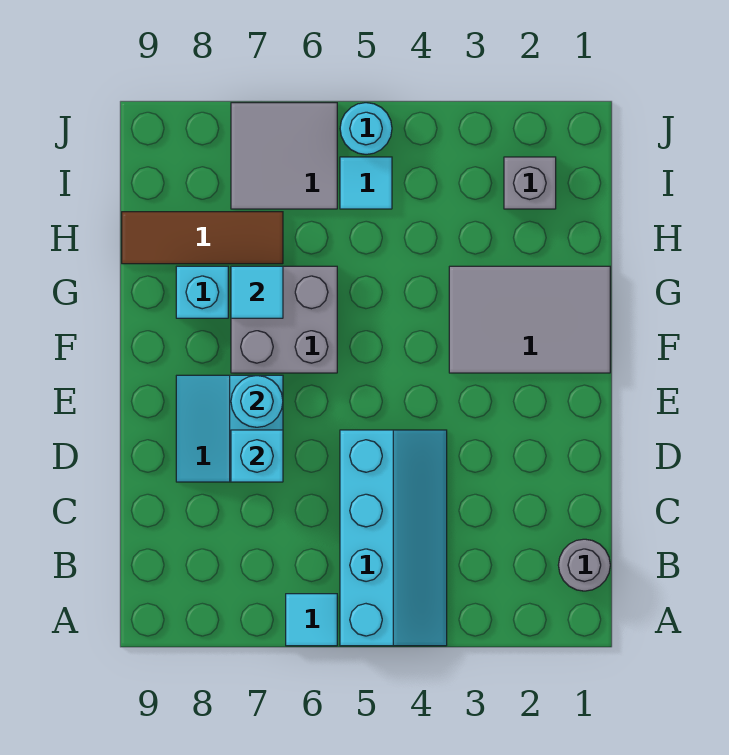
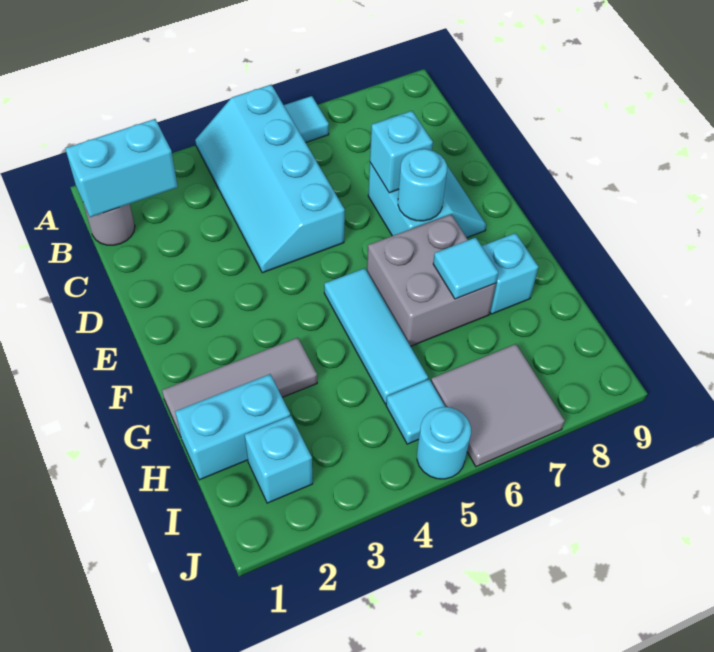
none -> cyan brick B1:B2 level 2
grey tile F1:G3 level 1 -> grey tile G1:G3 level 1
none -> cyan tile F5:H5 level 1
none -> cyan brick H1:H2 level 1
brown tile H7:H9 level 1 -> none
grey brick I2 level 1 -> cyan brick I2 level 1

